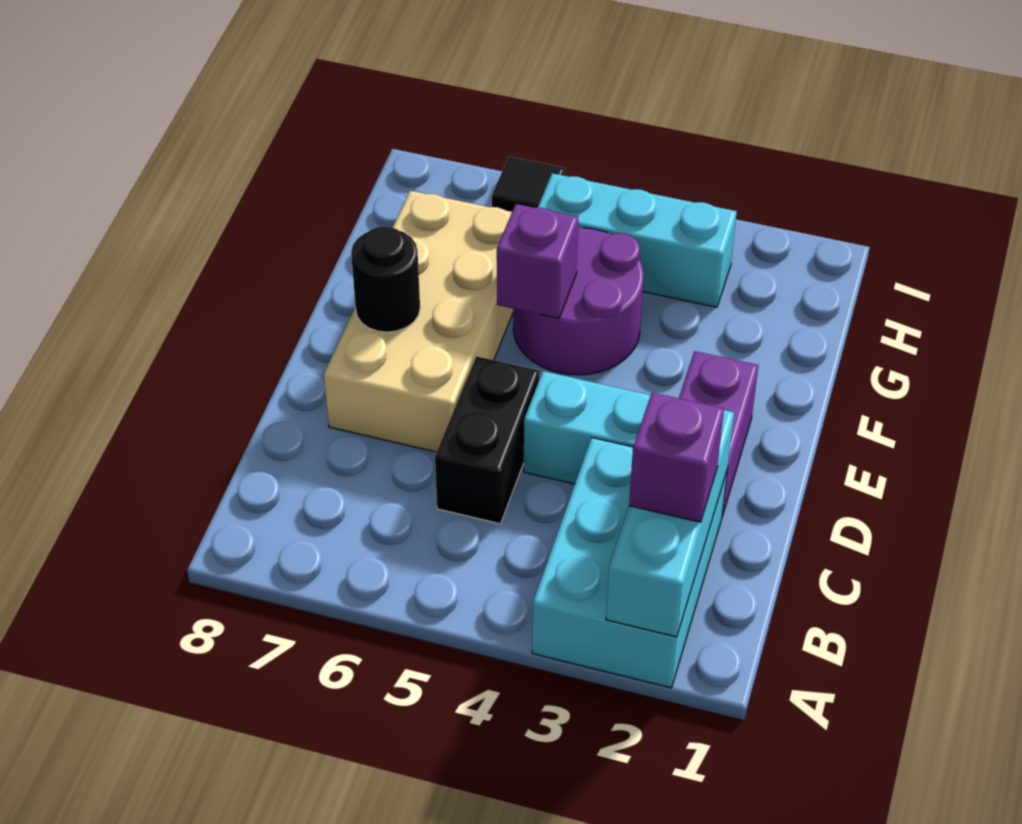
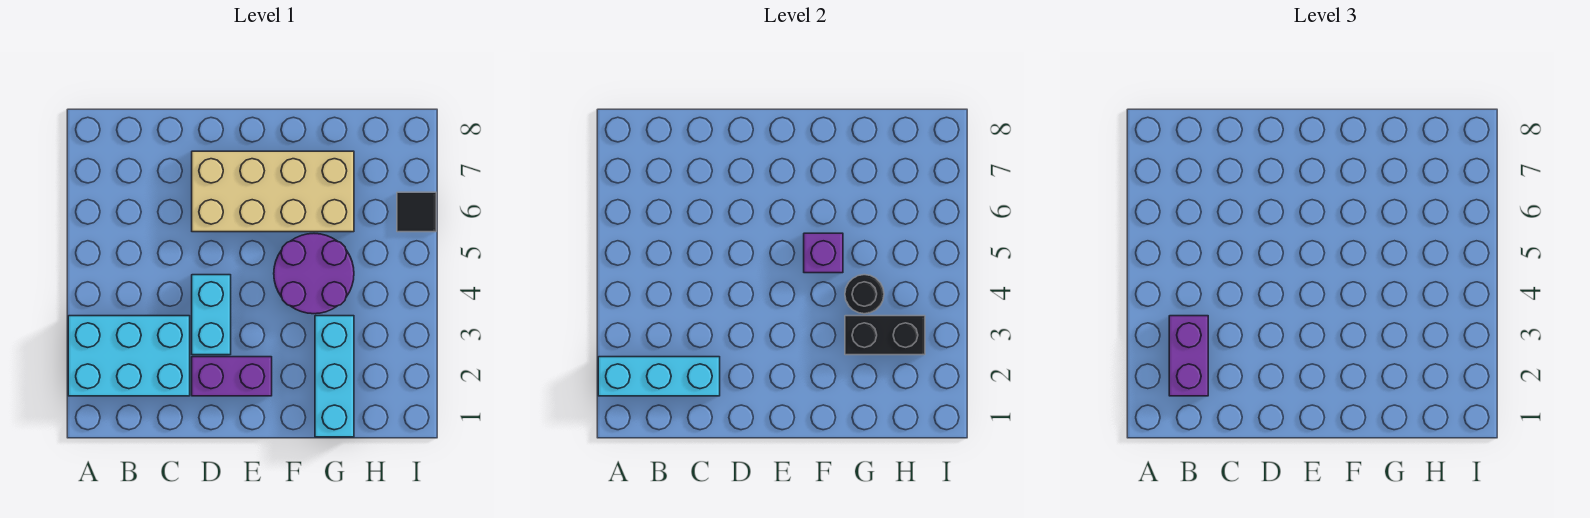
purple brick B2 level 3 -> purple brick B2:B3 level 3
black brick C5:D5 level 1 -> black brick G3:H3 level 2
black round brick E7 level 2 -> black round brick G4 level 2
cyan brick H3:H5 level 1 -> cyan brick G1:G3 level 1

